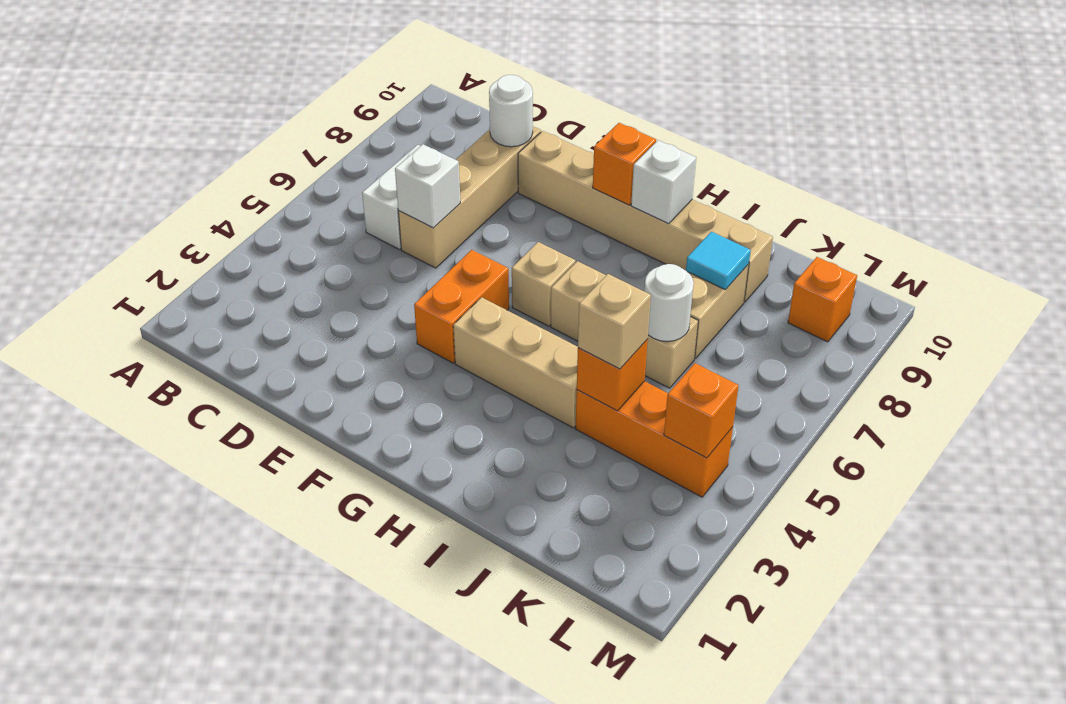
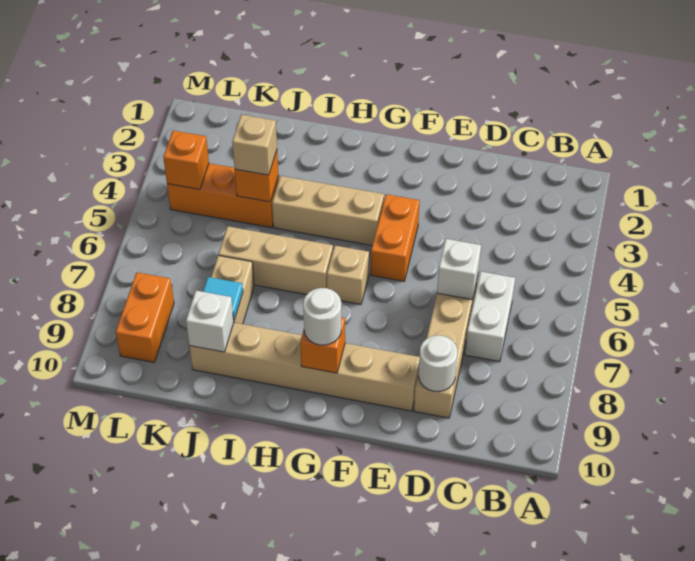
white brick H9 level 2 -> white brick J9 level 2
white round brick J6 level 2 -> white round brick G9 level 3
orange brick L9 level 1 -> orange brick L8:L9 level 1

